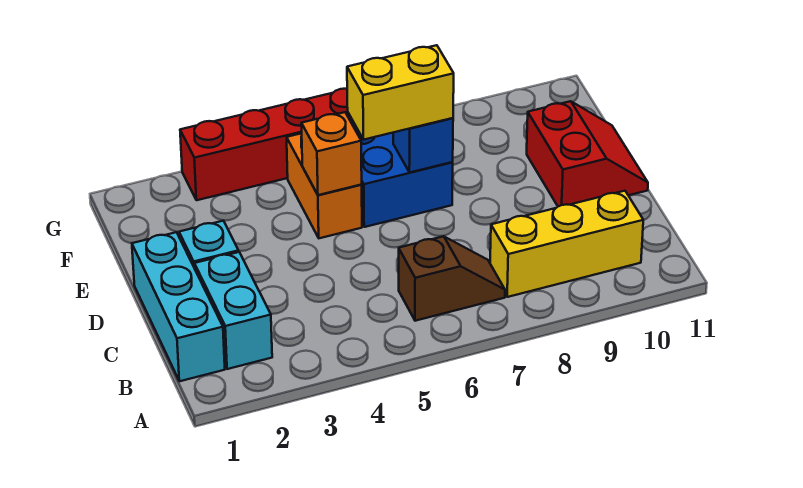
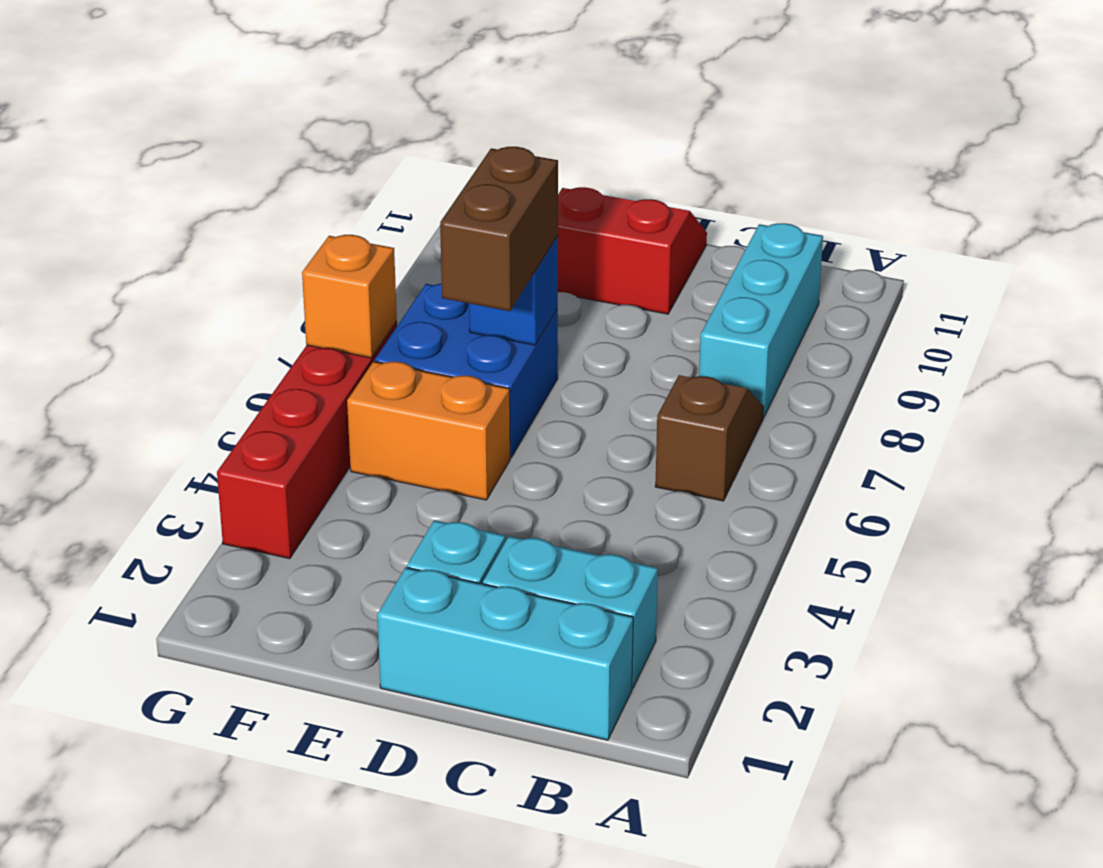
yellow brick B8:B10 level 1 -> cyan brick B8:B10 level 1
orange brick E5 level 2 -> orange brick G6 level 2
yellow brick E6:E7 level 3 -> brown brick E6:E7 level 3

